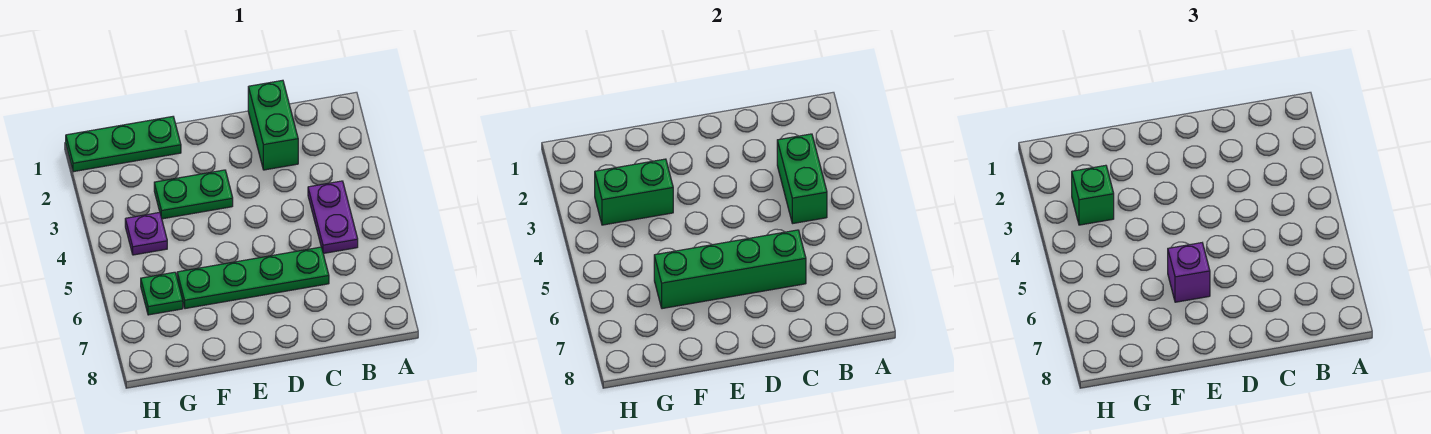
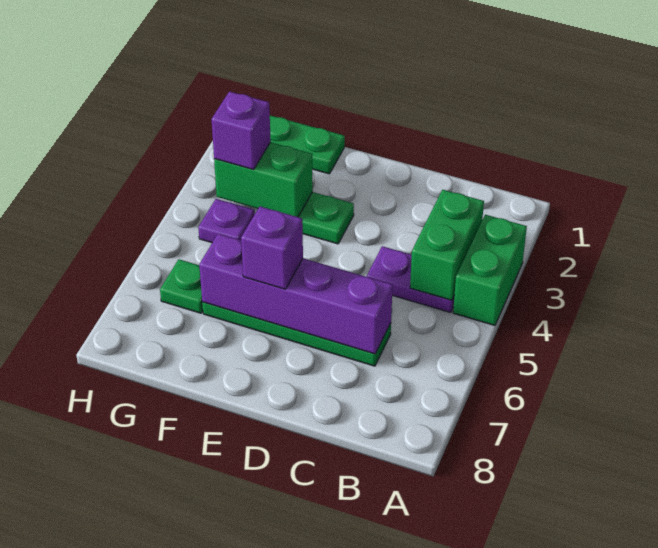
purple plate B4:B5 level 1 -> purple plate B4:C4 level 1
green brick C1:C2 level 1 -> green brick A3:A4 level 1
green brick C6:F6 level 2 -> purple brick C6:F6 level 2
green brick G3 level 3 -> purple brick G3 level 3

